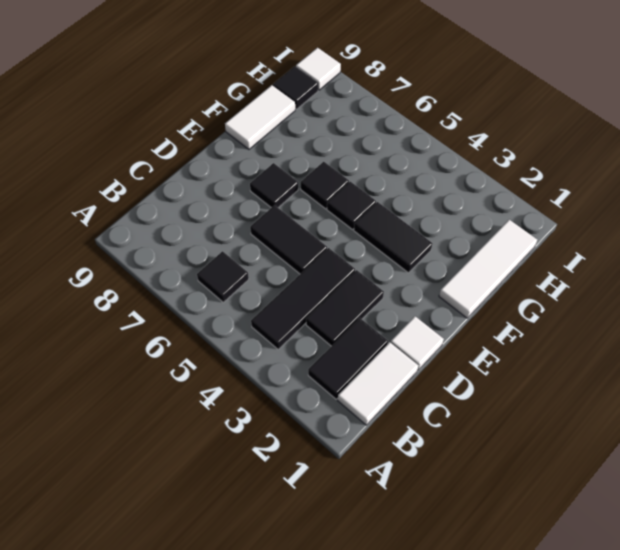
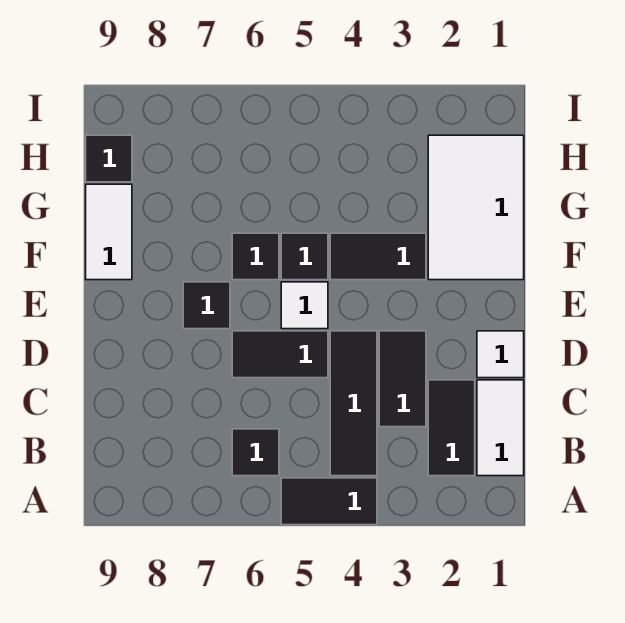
none -> black tile A4:A5 level 1
white tile F1:H1 level 1 -> white tile F1:H2 level 1
white tile I9 level 1 -> white tile E5 level 1

